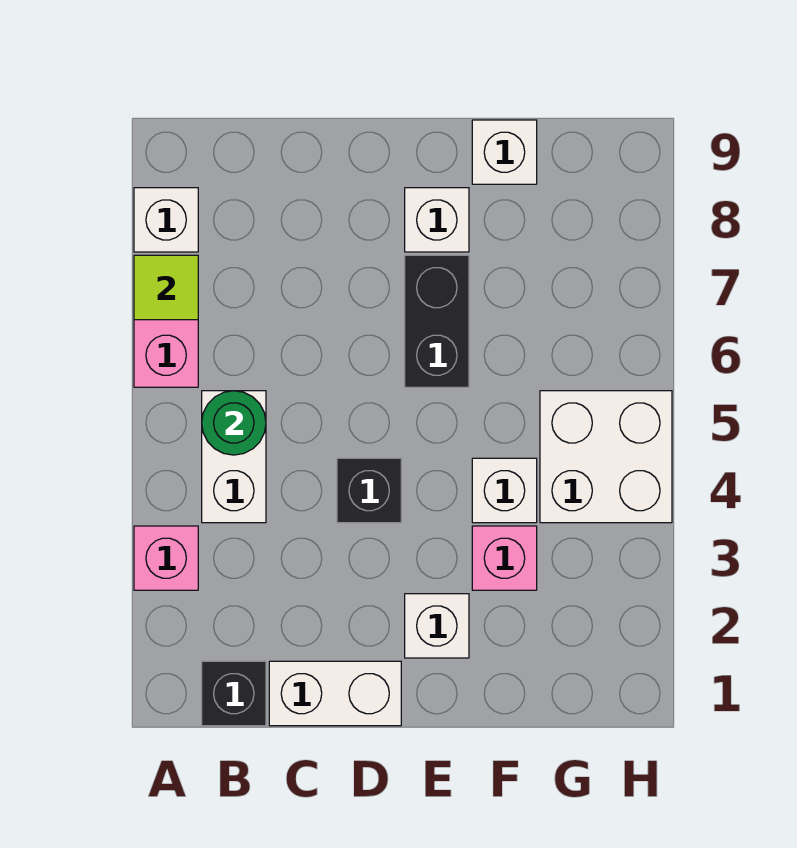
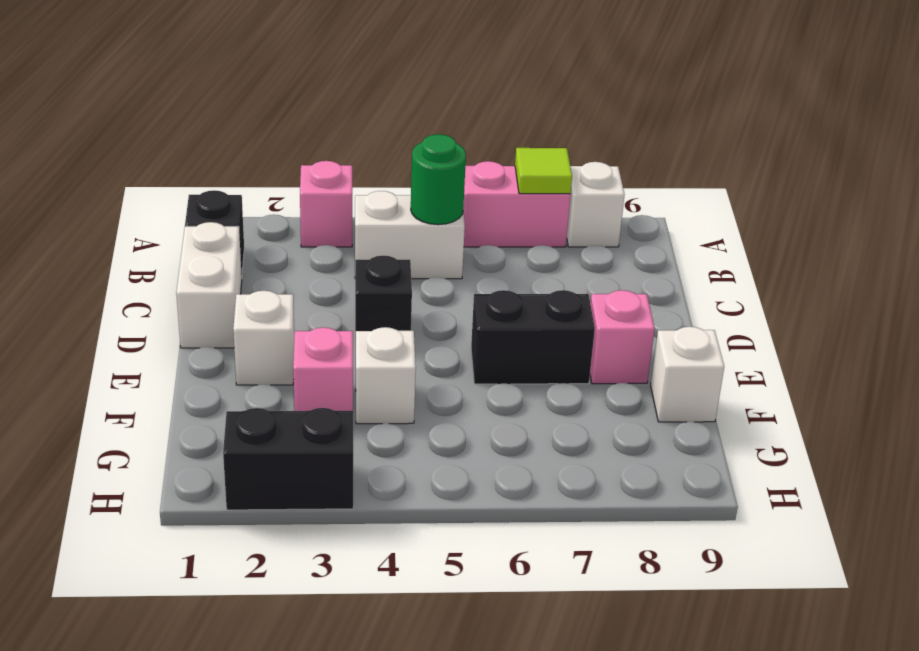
white brick E8 level 1 -> pink brick E8 level 1
white brick G4:H5 level 1 -> none
none -> black brick H2:H3 level 1

